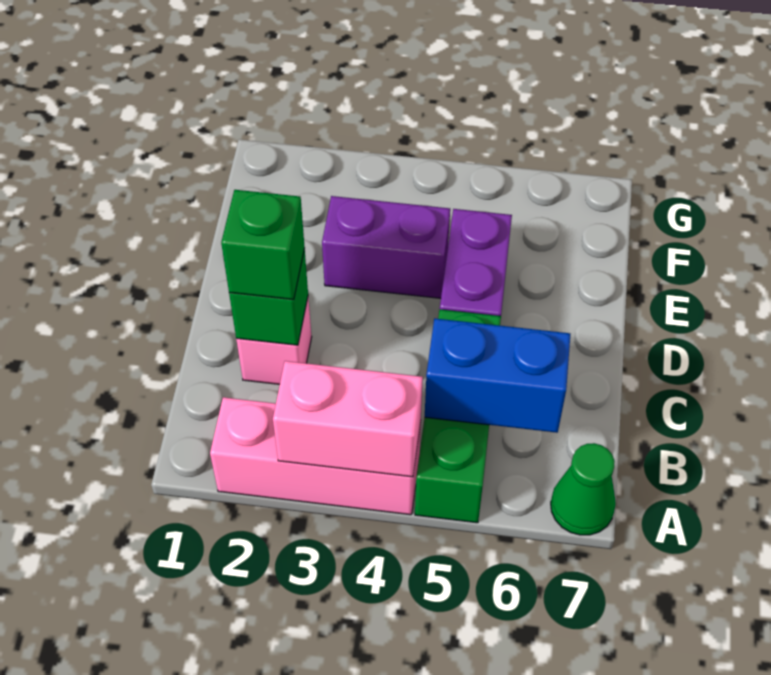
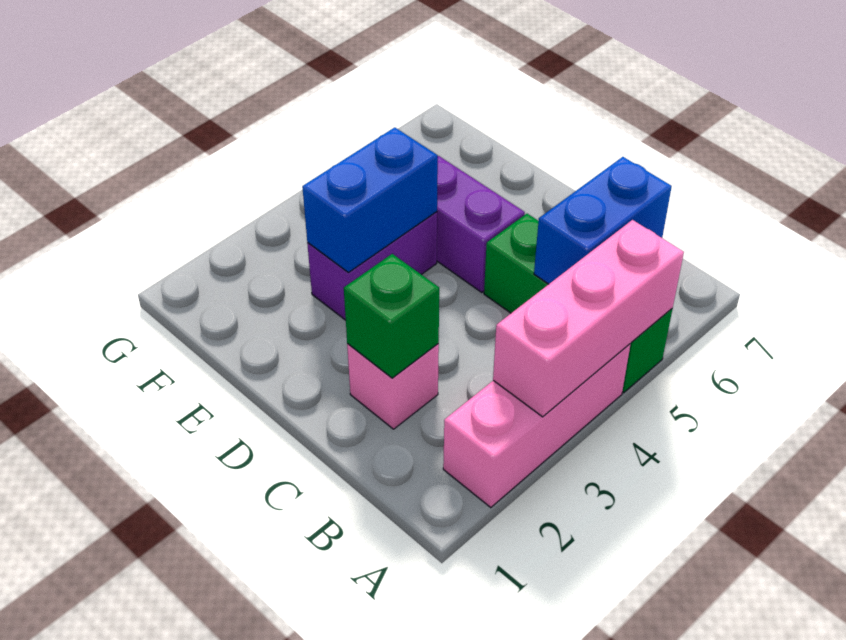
pink brick A3:A4 level 2 -> pink brick A3:A5 level 2
green cone A7 level 1 -> none
green brick C2 level 3 -> none
none -> blue brick E3:E4 level 2

